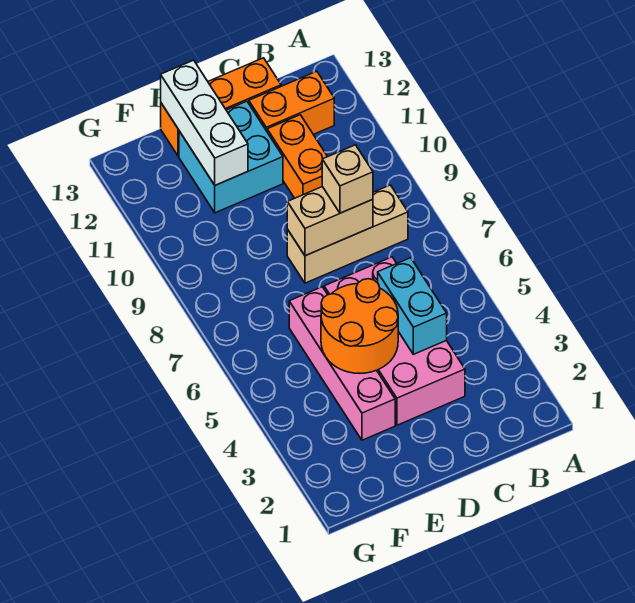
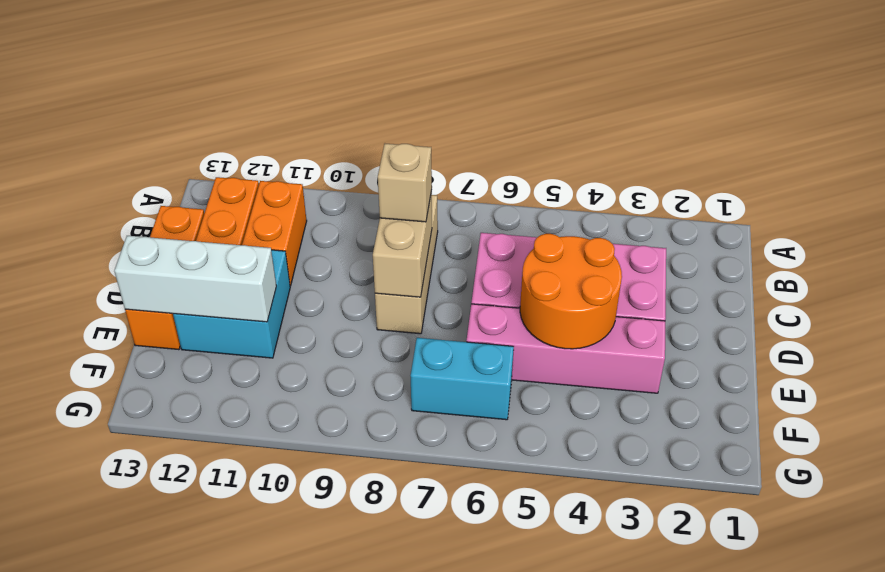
cyan brick C4:C5 level 2 -> cyan brick F6:F7 level 1
orange brick C10:C11 level 1 -> orange brick B11:C11 level 1

